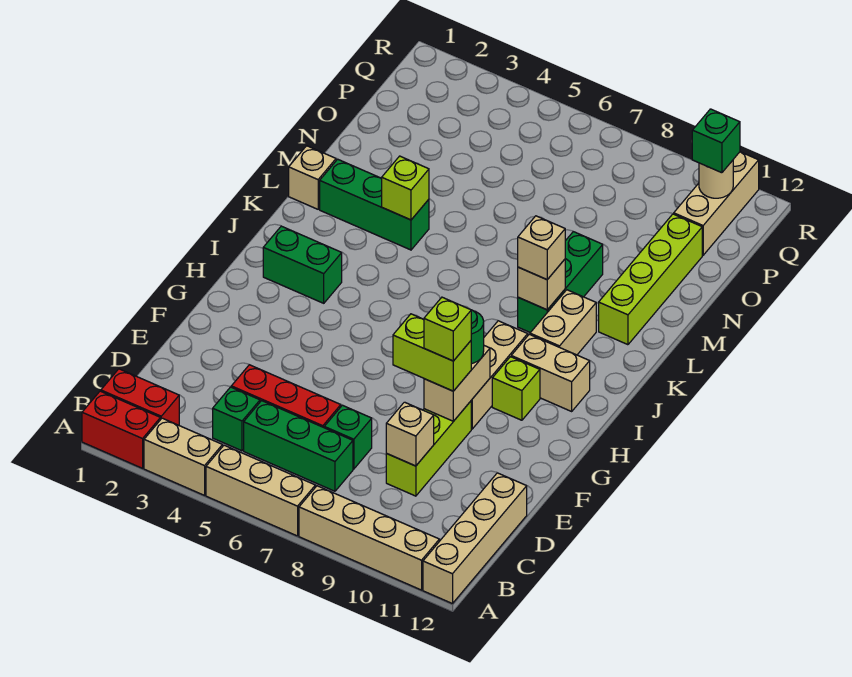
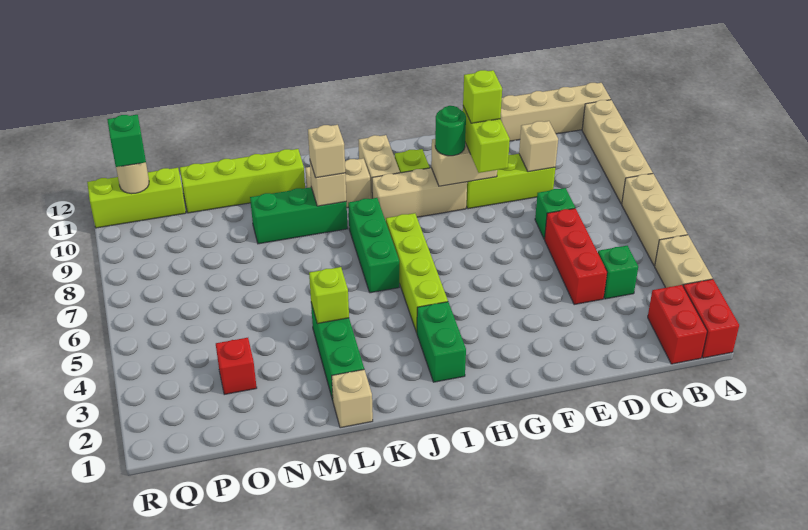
green brick C5:C7 level 1 -> green brick J6:J8 level 1
none -> lime brick I4:I7 level 1
none -> red brick O3 level 1
tan brick P11:R11 level 1 -> lime brick P11:R11 level 1

